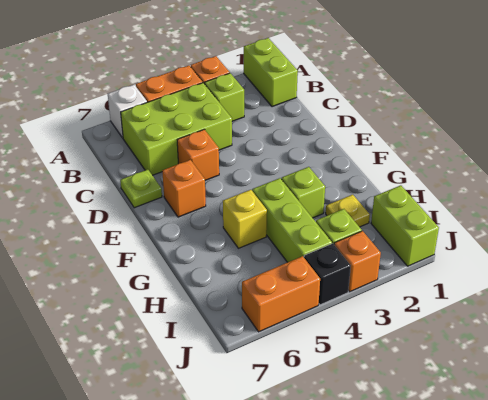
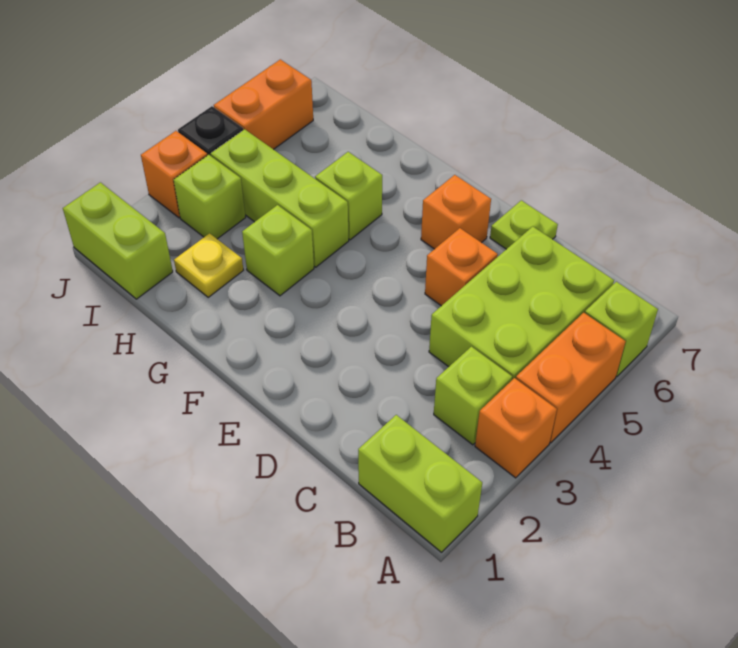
white brick A6 level 1 -> lime brick A6 level 1
yellow brick G5 level 1 -> lime brick G5 level 1

